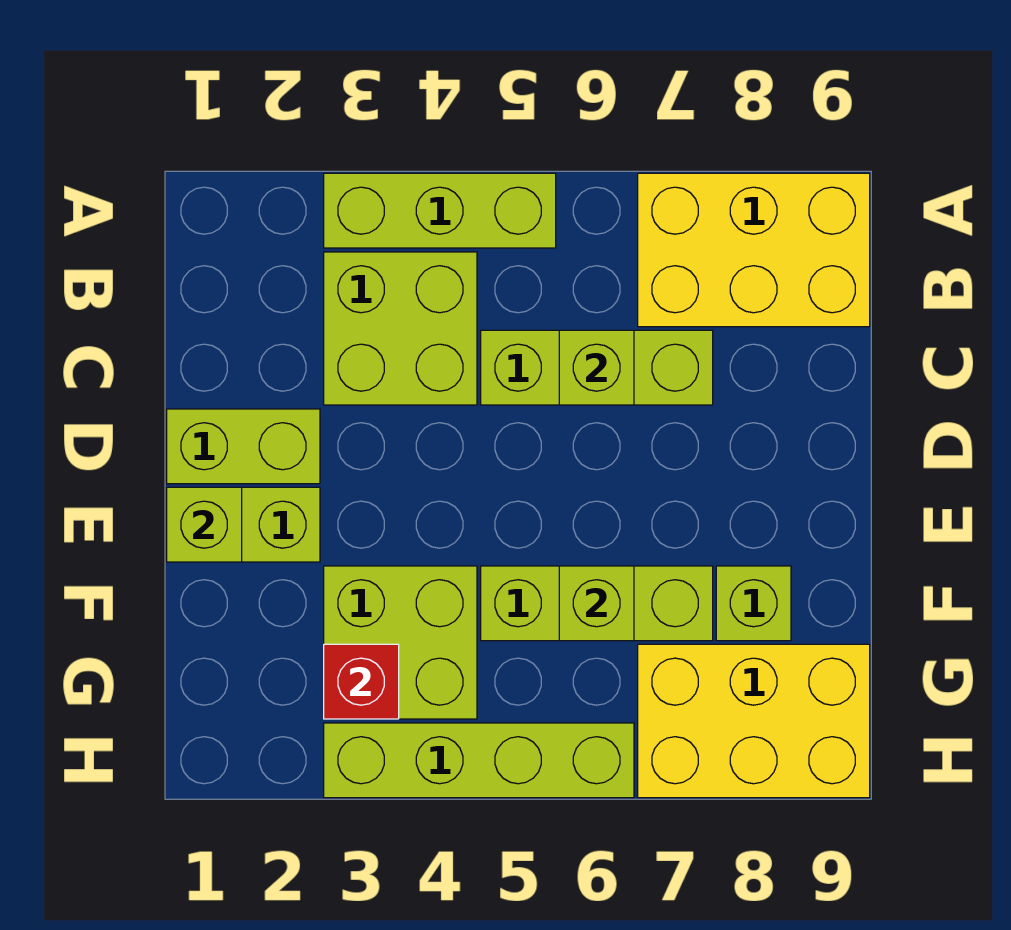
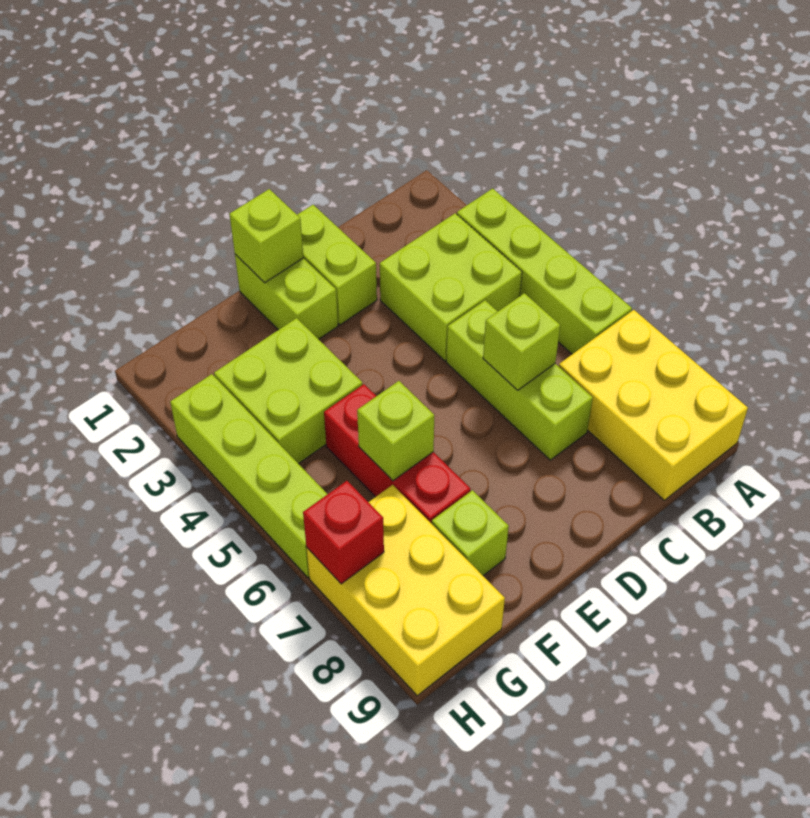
lime brick A3:A5 level 1 -> lime brick A3:A6 level 1
lime brick F5:F7 level 1 -> red brick F5:F7 level 1
red brick G3 level 2 -> red brick H7 level 2

